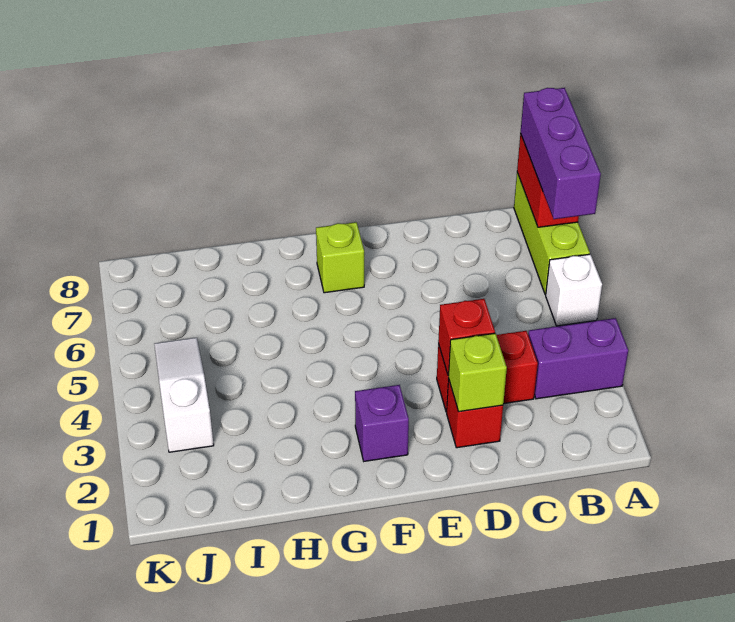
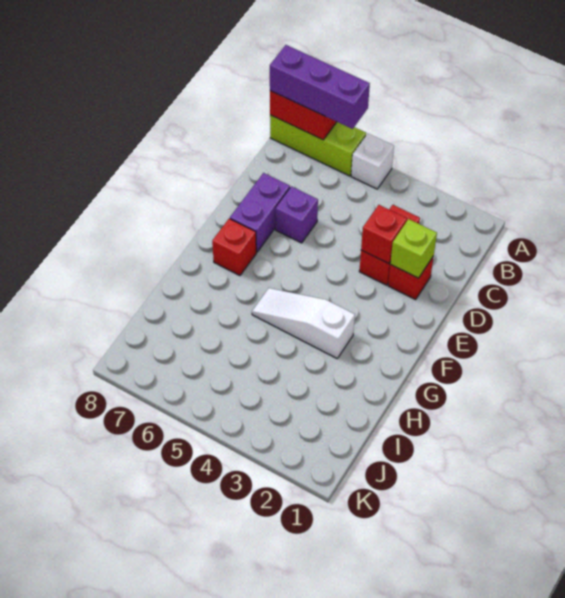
purple brick A3:B3 level 1 -> purple brick D7:E7 level 1
purple brick F2 level 1 -> purple brick D6 level 1
lime brick F7 level 1 -> red brick F7 level 1
white slope J3:J5 level 1 top 3 -> white slope G3:G5 level 1 top 3

